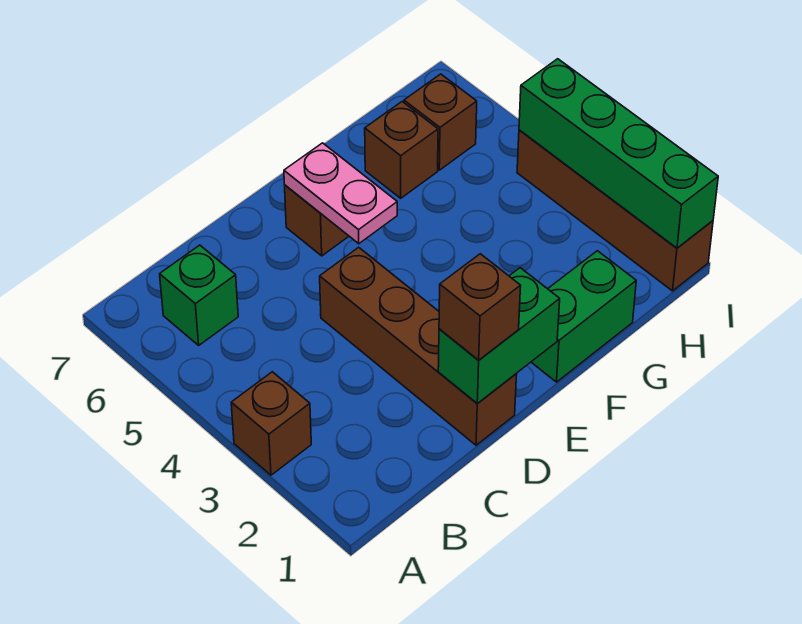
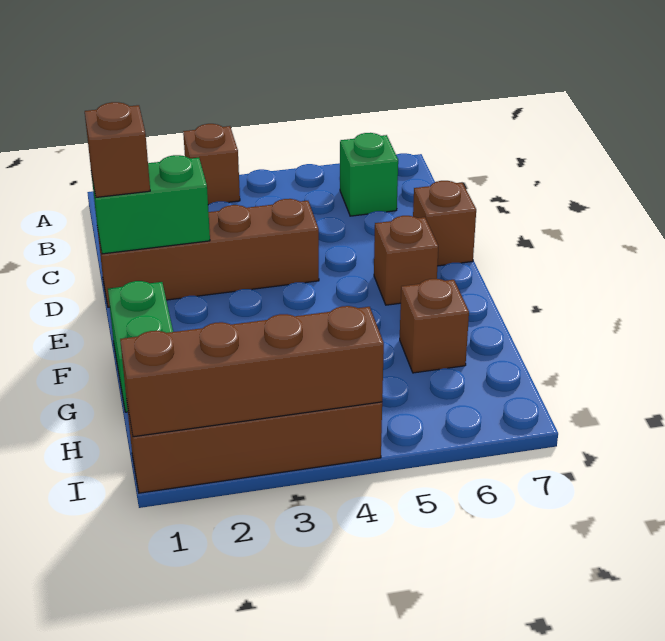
green brick D1:E1 level 2 -> green brick D1:D2 level 2
pink plate E5:E6 level 2 -> none
brown brick H6 level 1 -> brown brick D7 level 1
green brick I1:I4 level 2 -> brown brick I1:I4 level 2

